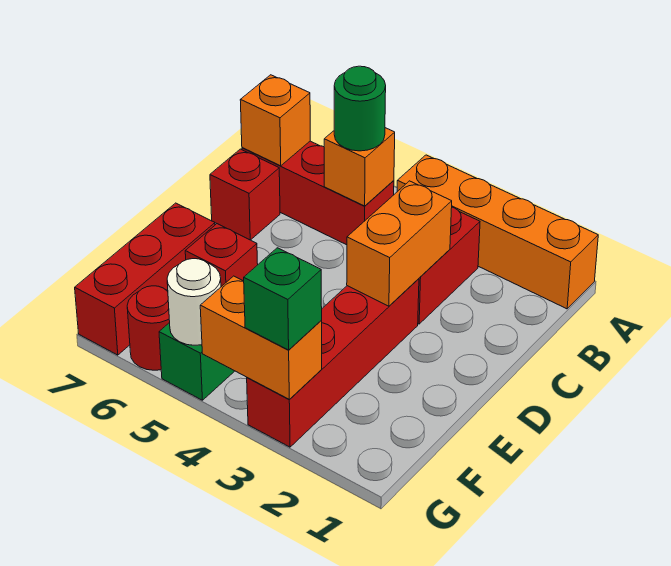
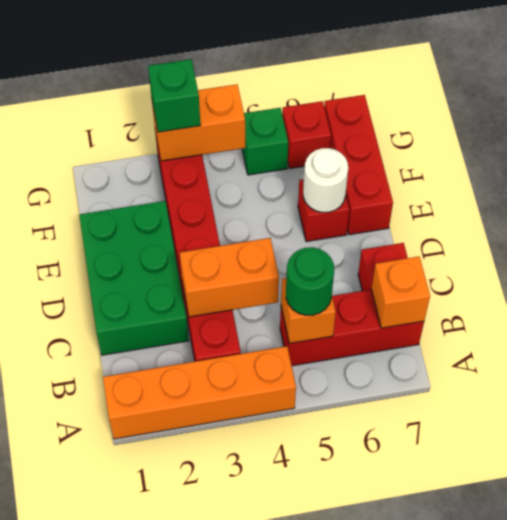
none -> green brick C1:E2 level 1
orange brick C3:D3 level 2 -> orange brick C3:C4 level 2
white round brick G5 level 2 -> white round brick E6 level 2
red round brick G6 level 1 -> red brick G6 level 1

